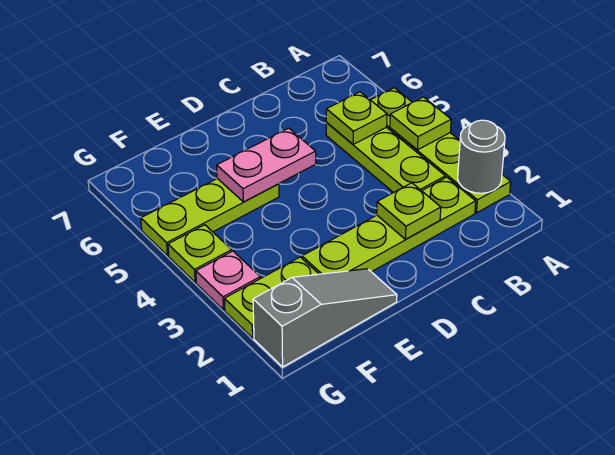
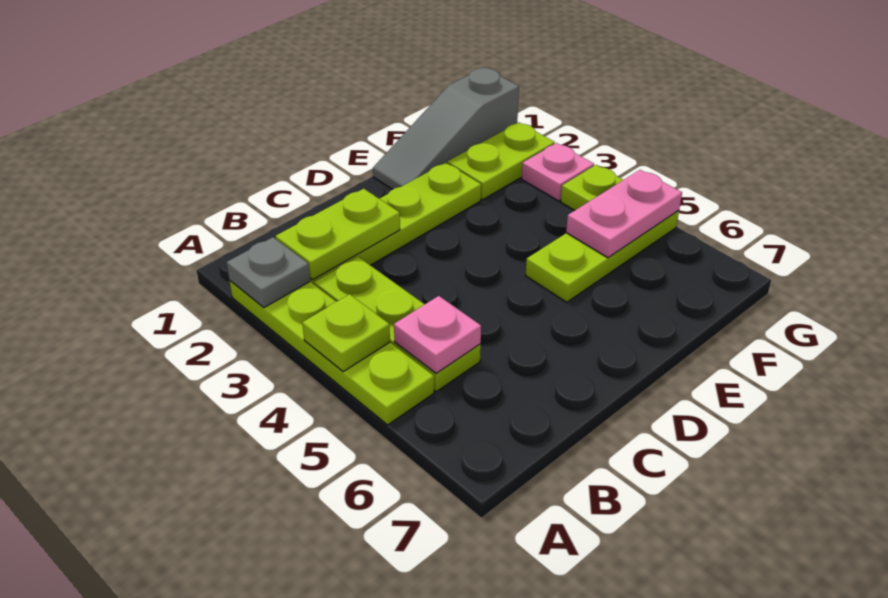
grey round brick A2 level 2 -> grey plate A2 level 2
lime plate B5 level 2 -> pink plate B5 level 2
lime plate C2 level 2 -> lime plate B2:C2 level 2
pink plate D5:E5 level 2 -> pink plate F5:G5 level 2

